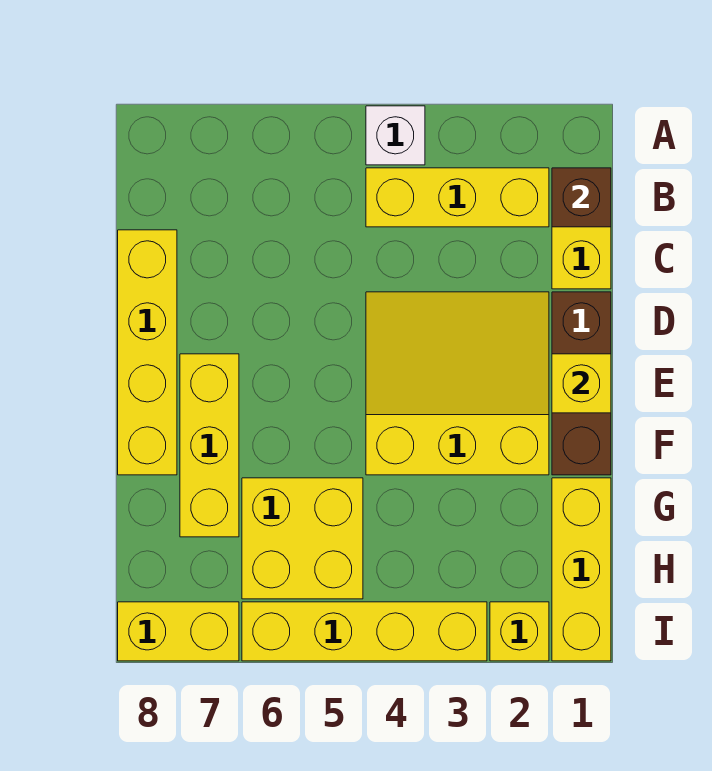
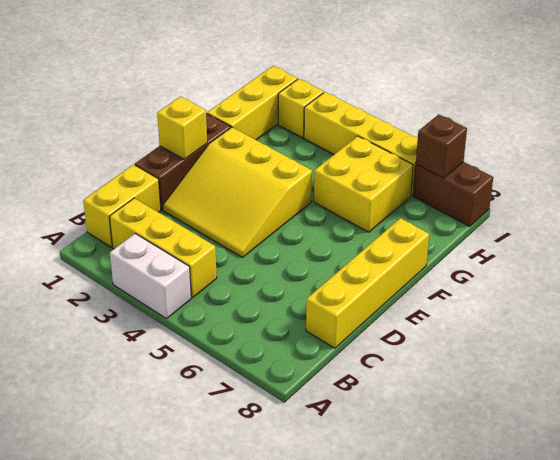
white brick A4 level 1 -> white brick A3:A4 level 1
brown brick B1 level 2 -> brown brick I7 level 2
yellow brick E7:G7 level 1 -> none
yellow brick I7:I8 level 1 -> brown brick I7:I8 level 1

